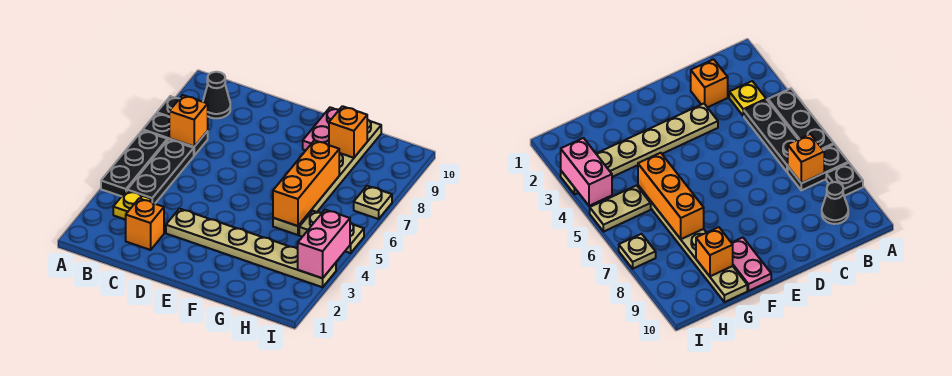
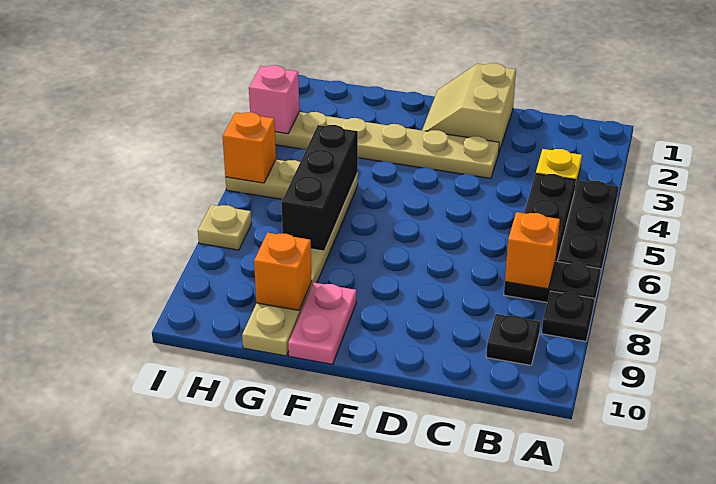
black cone B9 level 1 -> black plate B9 level 1
orange brick C2 level 1 -> orange brick I5 level 2
none -> tan slope D1:E2 level 1 top D
orange brick G5:G7 level 2 -> black brick G5:G7 level 2
pink brick I3:I4 level 2 -> pink brick I3 level 2

